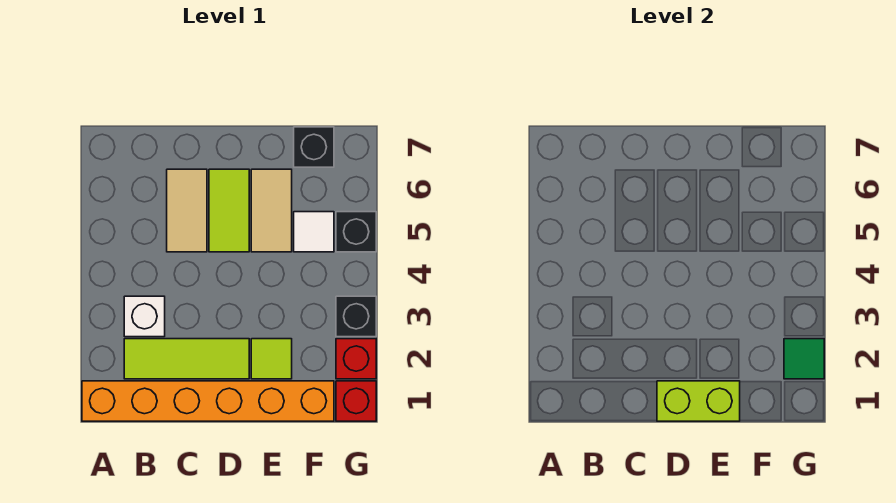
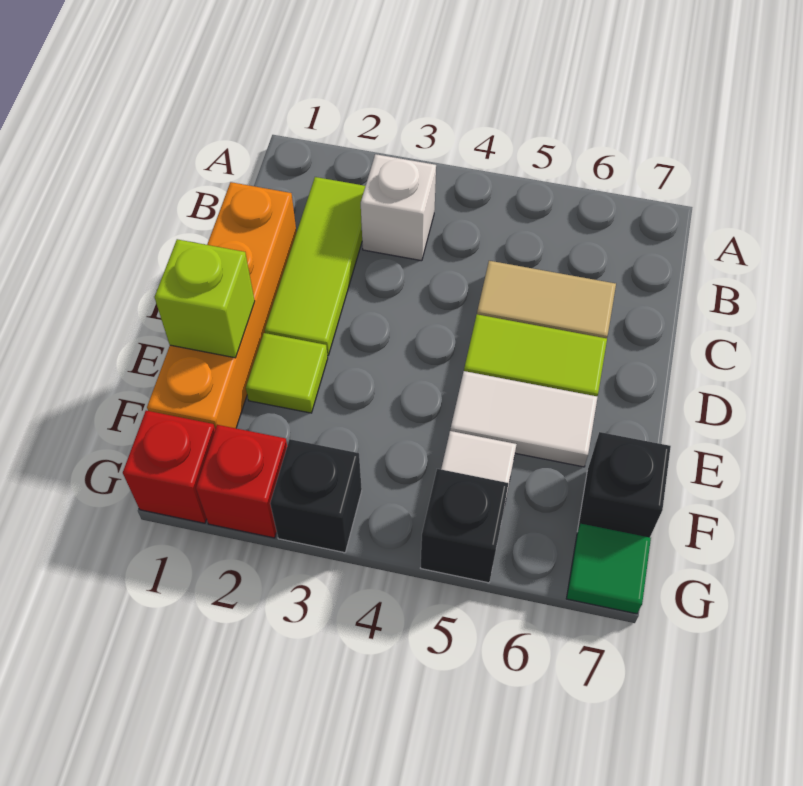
orange brick A1:F1 level 1 -> orange brick C1:F1 level 1
lime brick D1:E1 level 2 -> lime brick E1 level 2
tan tile E5:E6 level 1 -> white tile E5:E6 level 1
green tile G2 level 2 -> green tile G7 level 1

